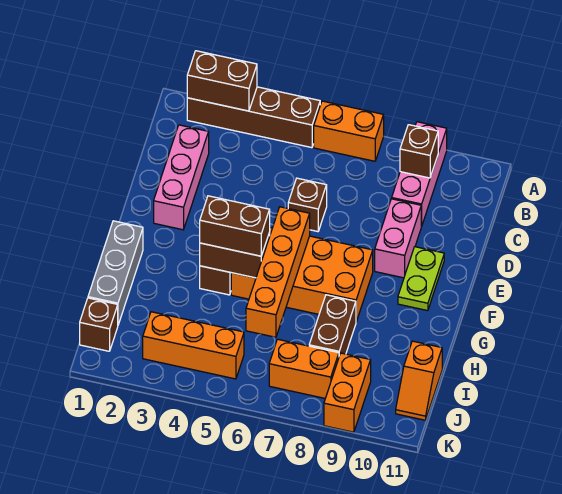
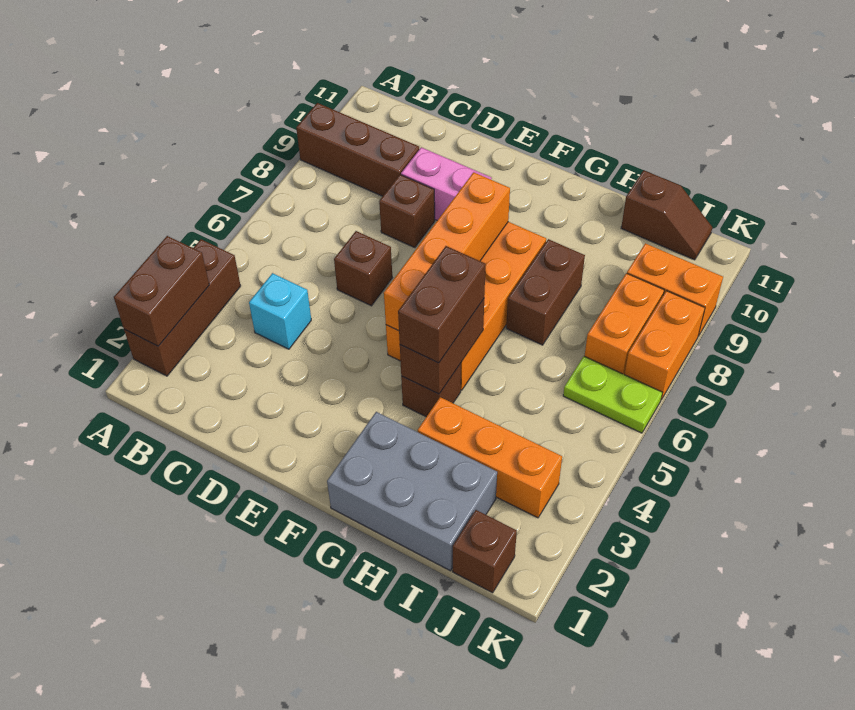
brown brick A2:A5 level 1 -> brown brick A2:A4 level 1
orange brick A6:A7 level 1 -> orange brick K7:K8 level 1
pink brick A9:C9 level 1 -> brown brick A9:C9 level 1
brown brick B9 level 2 -> brown brick D8 level 1
pink brick C2:E2 level 1 -> none
none -> cyan brick C4 level 1
lime plate E10:F10 level 1 -> lime plate J6:K6 level 1
orange brick F6:I6 level 2 -> orange brick F5:F8 level 2
grey brick G1:I1 level 1 -> grey brick G1:I2 level 1
brown brick H8:I8 level 1 -> brown brick H7:H8 level 1
orange slope I11:J11 level 1 top I -> brown slope I11:J11 level 1 top I
orange brick J3:J5 level 1 -> orange brick H3:J3 level 1

